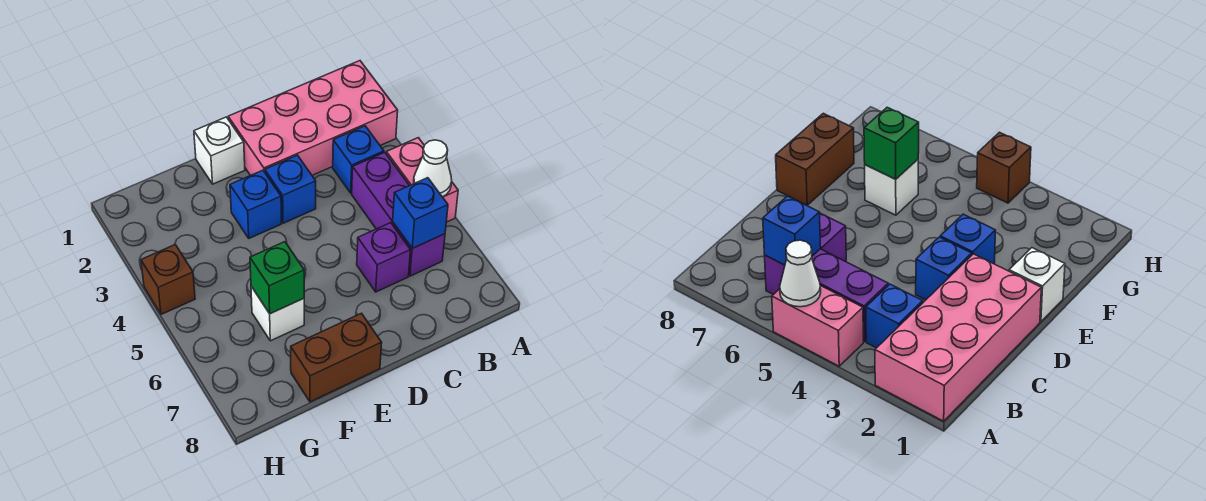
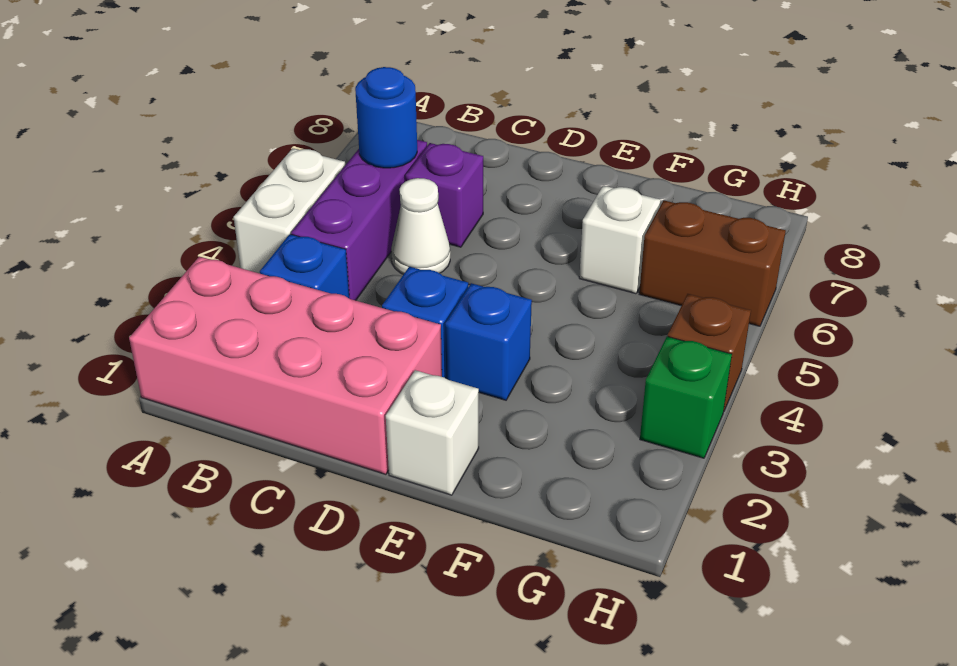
pink brick A4:A5 level 1 -> white brick A4:A5 level 1
white cone A5 level 2 -> white cone C5 level 1
blue brick B6 level 2 -> blue round brick B6 level 2
brown brick E8:F8 level 1 -> brown brick G6:H6 level 1
green brick F6 level 2 -> green brick H3 level 1

